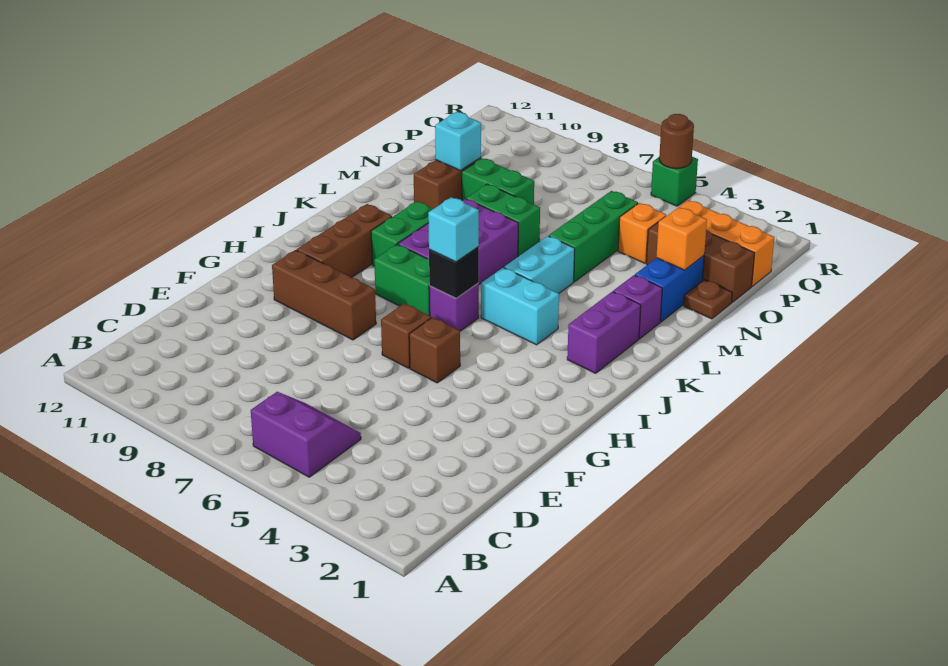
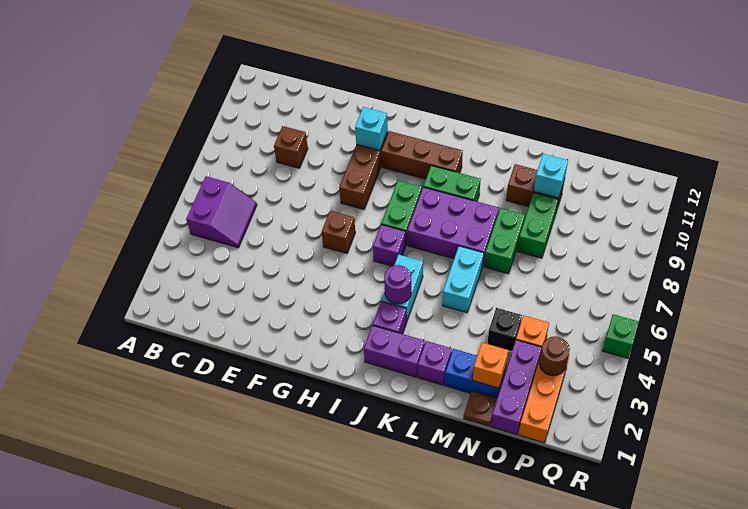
brown brick G5 level 1 -> brown brick D9 level 1
black brick I6 level 2 -> black brick N4 level 1
cyan brick I6 level 3 -> cyan brick G10 level 2
none -> purple brick J3 level 1
none -> purple round brick J4 level 2
cyan brick K5:L5 level 1 -> cyan brick L5:L6 level 1
green brick M5:O5 level 1 -> none
brown brick O1:O3 level 1 -> purple brick O1:O3 level 1
brown round brick R5 level 2 -> brown round brick P3 level 2

